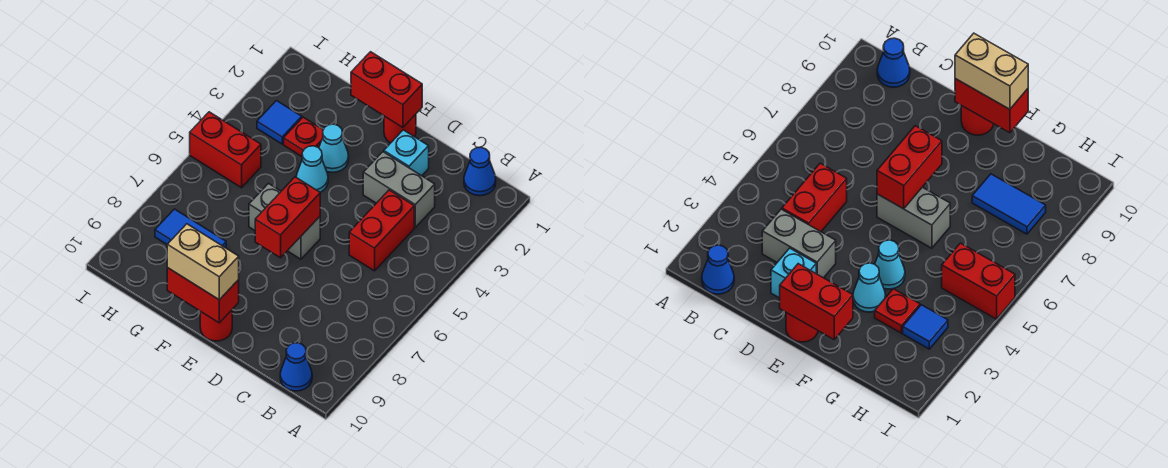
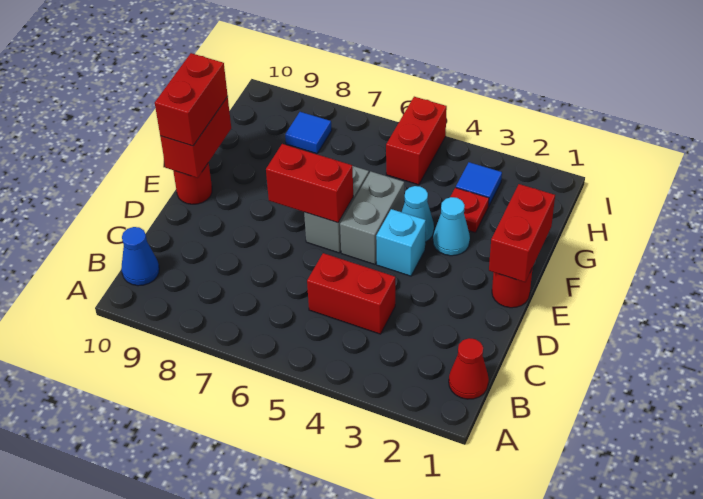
blue cone B1 level 1 -> red cone B1 level 1
grey brick C3:D3 level 1 -> grey brick E5:F5 level 1
cyan brick D2 level 1 -> cyan brick E4 level 1
tan brick E10:F10 level 3 -> red brick E10:F10 level 3
blue tile G8:H8 level 1 -> blue tile H8 level 1

